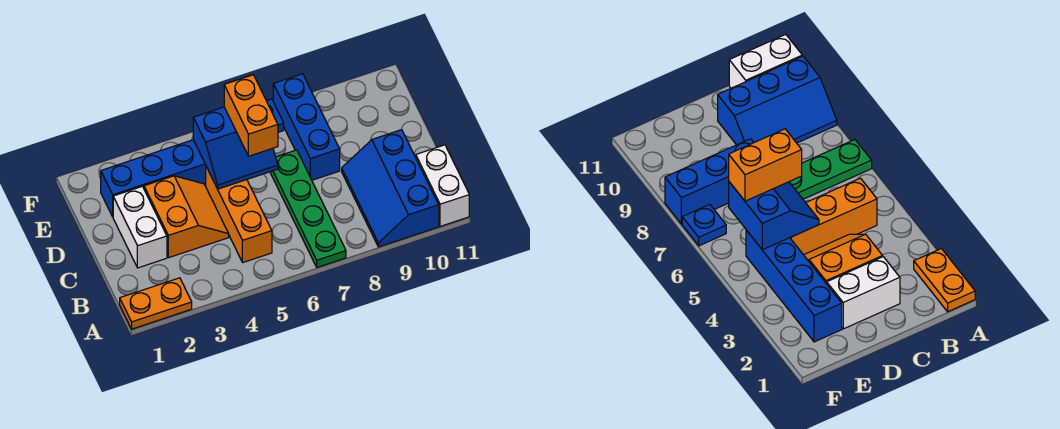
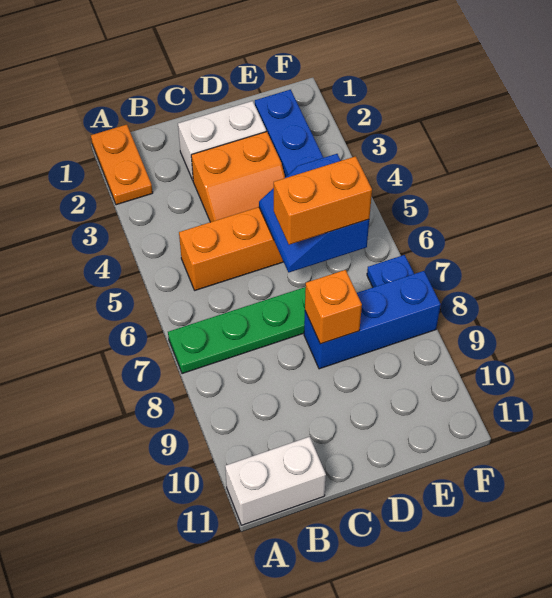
blue slope A9:C10 level 1 top 10 -> none
none -> orange brick D8 level 2

